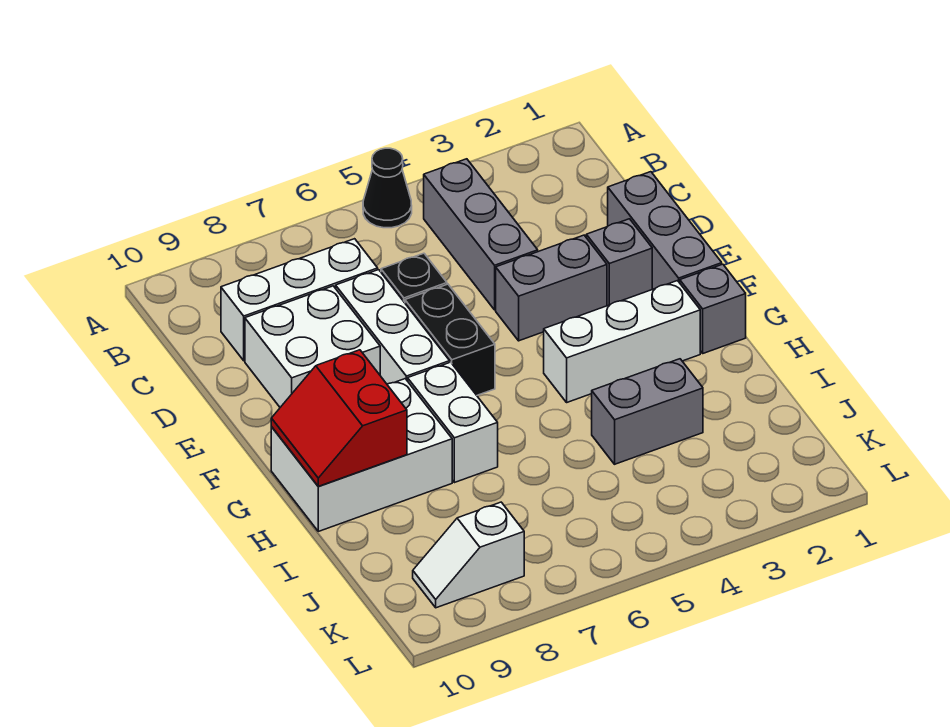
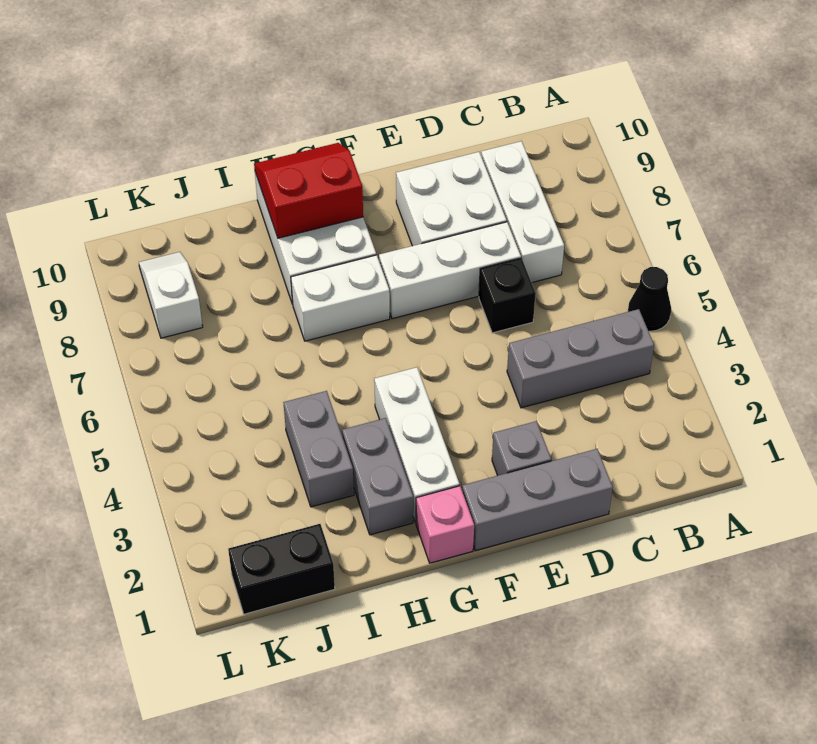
grey brick E3:E4 level 1 -> grey brick H2:H3 level 1
black brick E6:F6 level 1 -> black brick J1:K1 level 1
grey brick G1 level 1 -> pink brick G1 level 1

